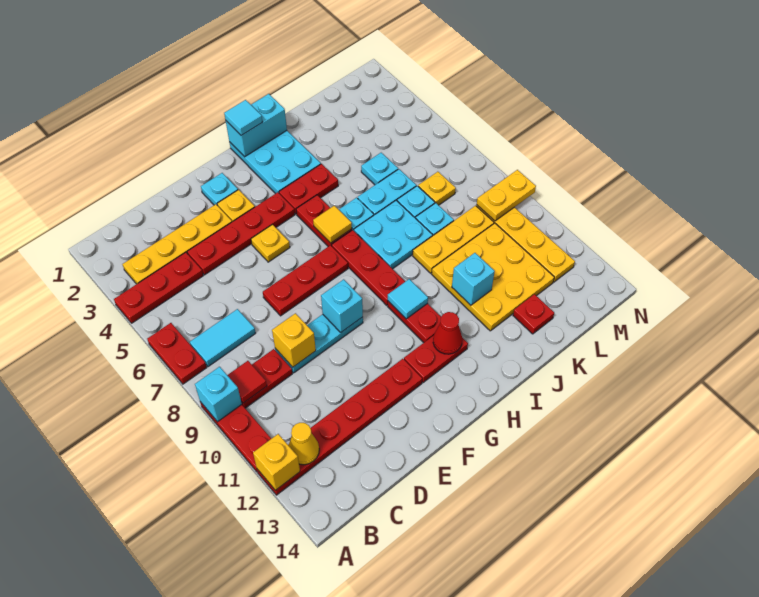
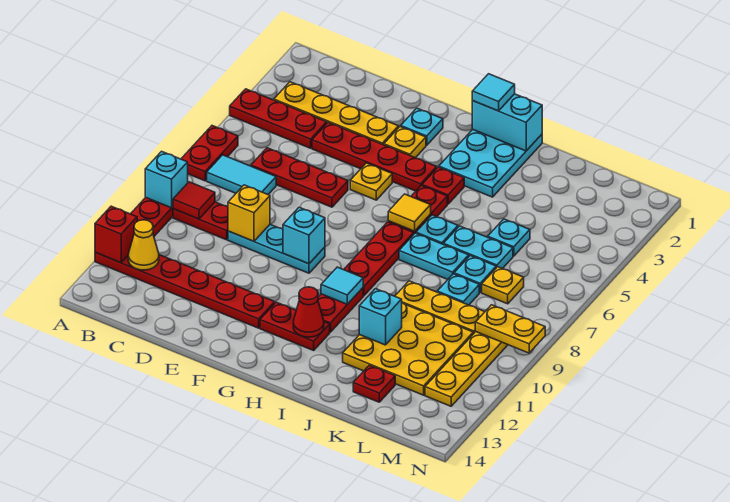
yellow brick A12 level 2 -> red brick A12 level 2
red plate E7:G7 level 1 -> red plate C6:E6 level 1
red plate H4:I4 level 1 -> red plate H4 level 1
cyan plate I7:J8 level 1 -> cyan plate I7:J7 level 1

